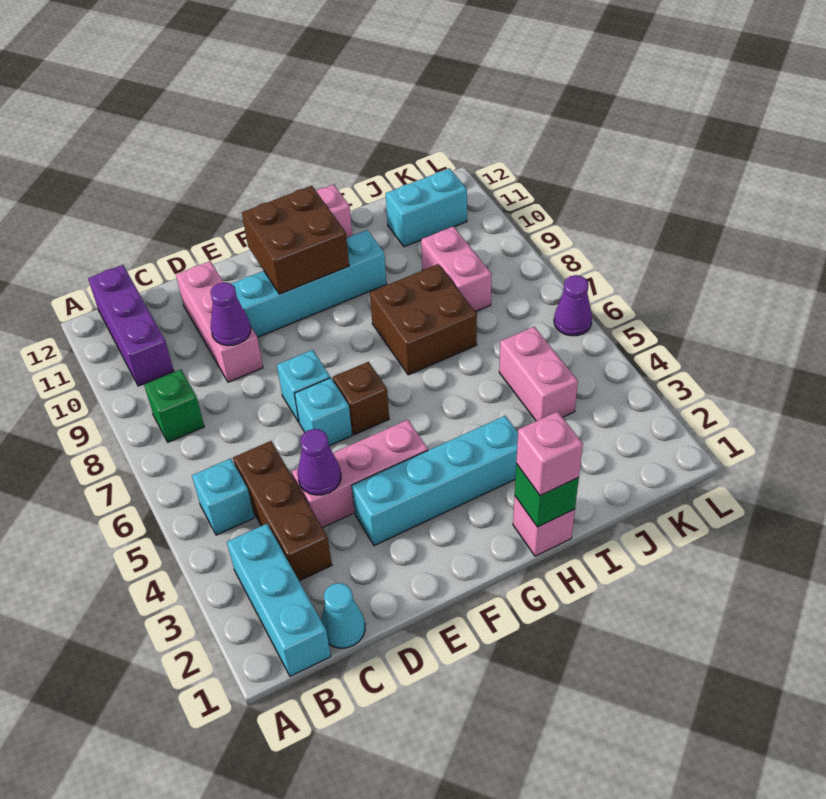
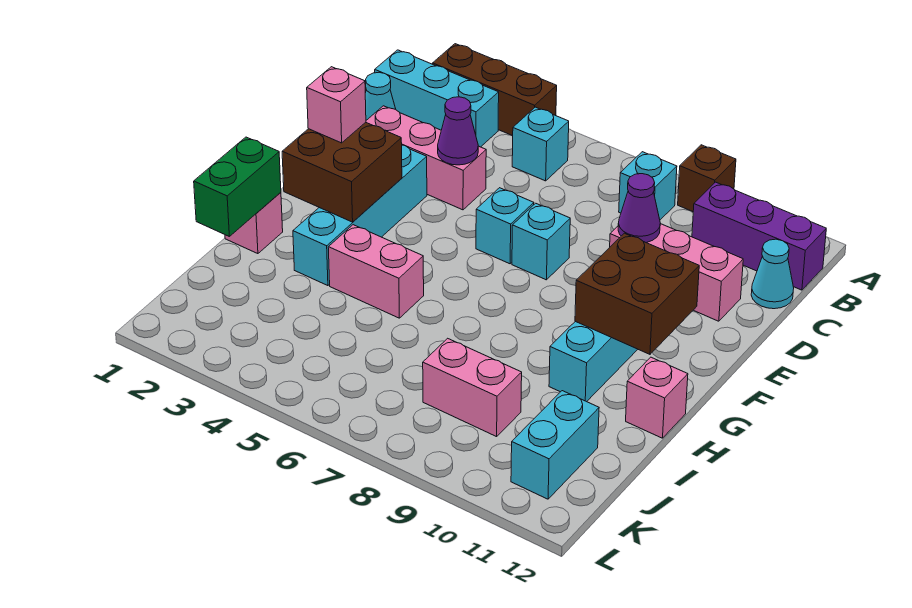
green brick B8 level 1 -> cyan brick B8 level 1
brown brick C3:C5 level 1 -> brown brick A2:A4 level 1
none -> cyan cone C12 level 1
pink brick D4:F4 level 1 -> pink brick D2:D4 level 1
brown brick F6 level 1 -> brown brick A9 level 1
green brick H1 level 2 -> green brick H1:I1 level 2
pink brick H1 level 3 -> pink brick F2 level 3
brown brick H7:I8 level 1 -> brown brick F2:G3 level 2
pink brick J4:J5 level 1 -> pink brick H4:H5 level 1
purple cone L6 level 1 -> none

